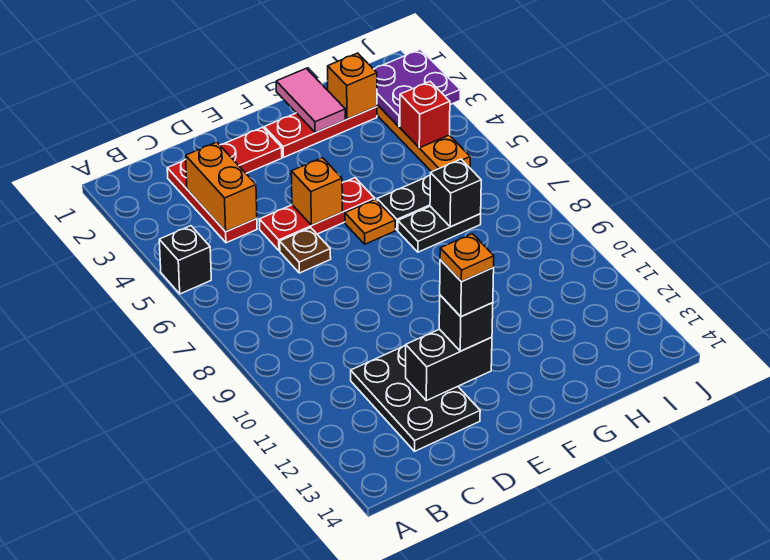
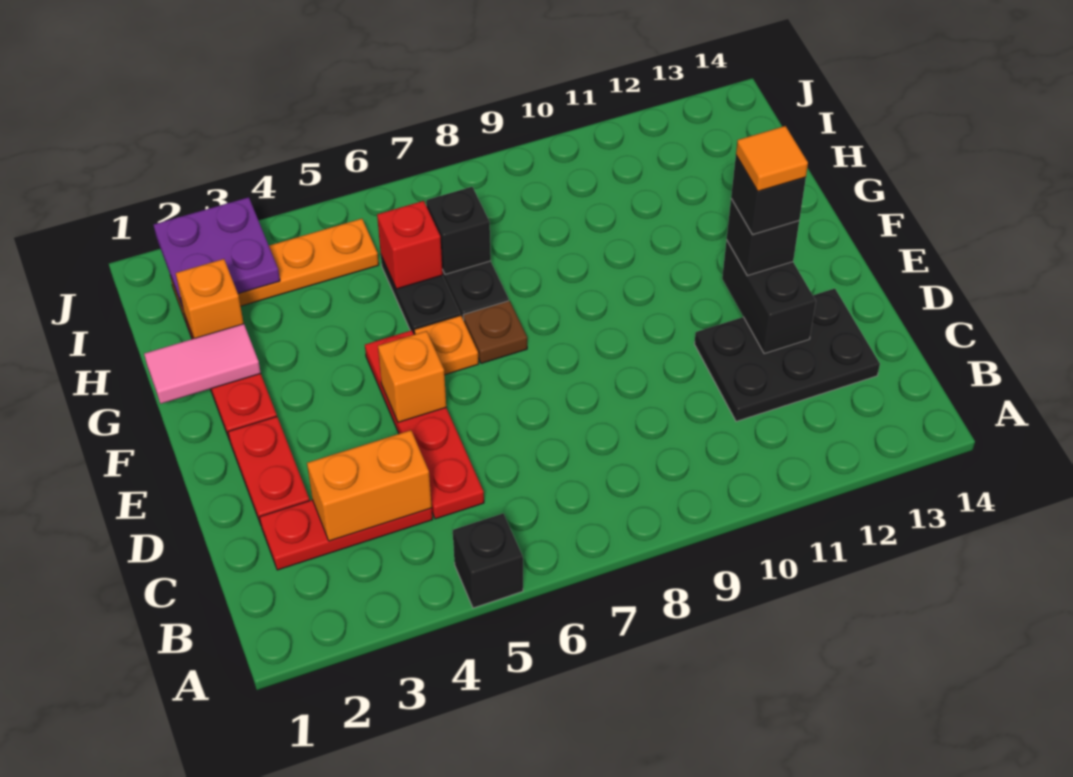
red plate D5:F5 level 1 -> red plate C5:F5 level 1
brown plate D6 level 1 -> brown plate F7 level 1
orange plate E12 level 5 -> orange tile E12 level 5
red brick I4 level 2 -> red brick H6 level 2

